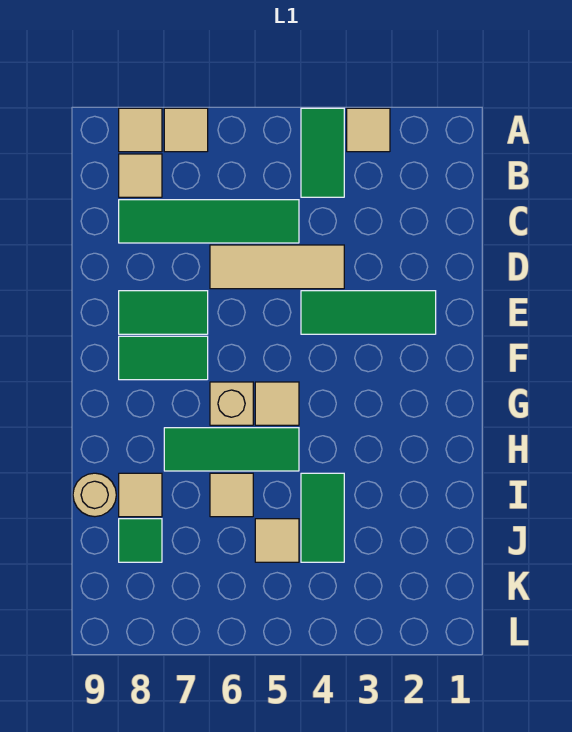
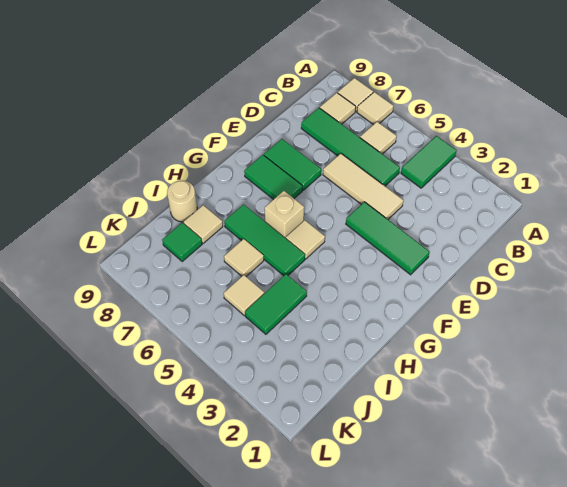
tan tile A3 level 1 -> tan tile B6 level 1

